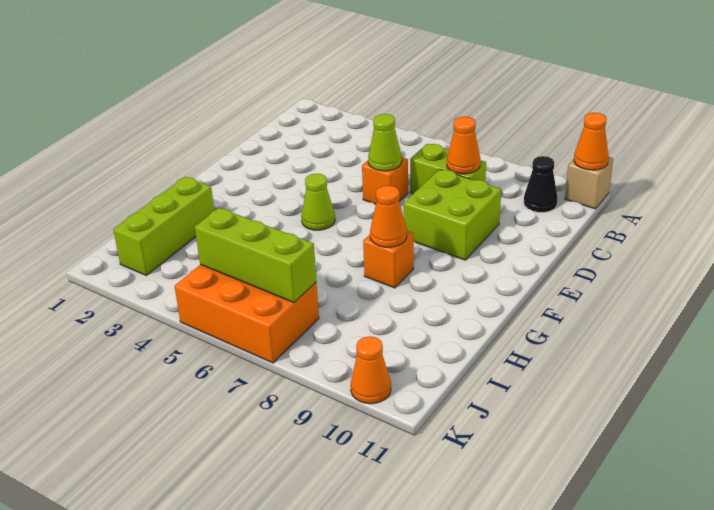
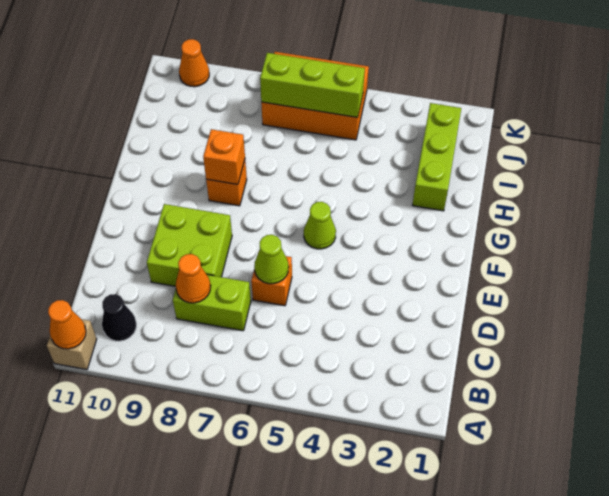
orange cone G8 level 2 -> orange brick G8 level 2

